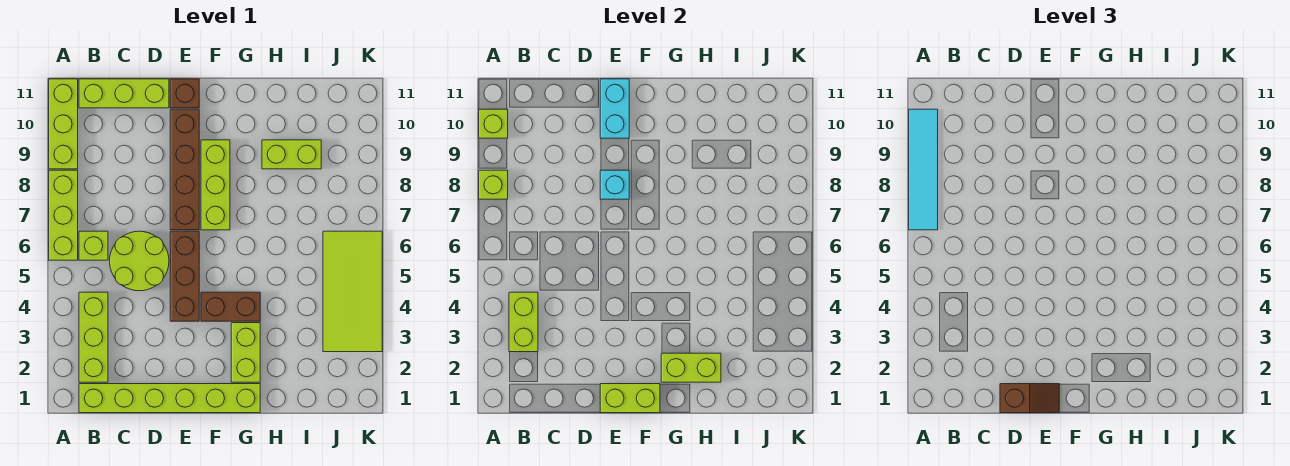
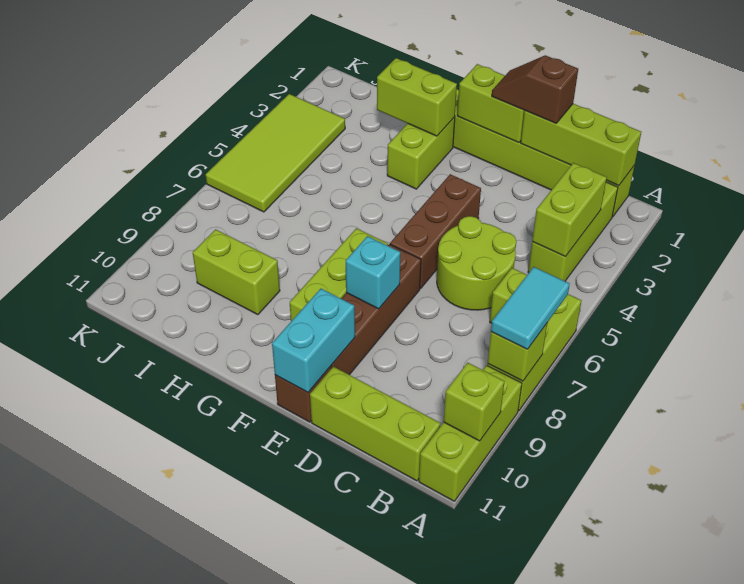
cyan tile A7:A10 level 3 -> cyan tile A7:A8 level 3
none -> lime brick B1:D1 level 2
brown brick F4:G4 level 1 -> none

